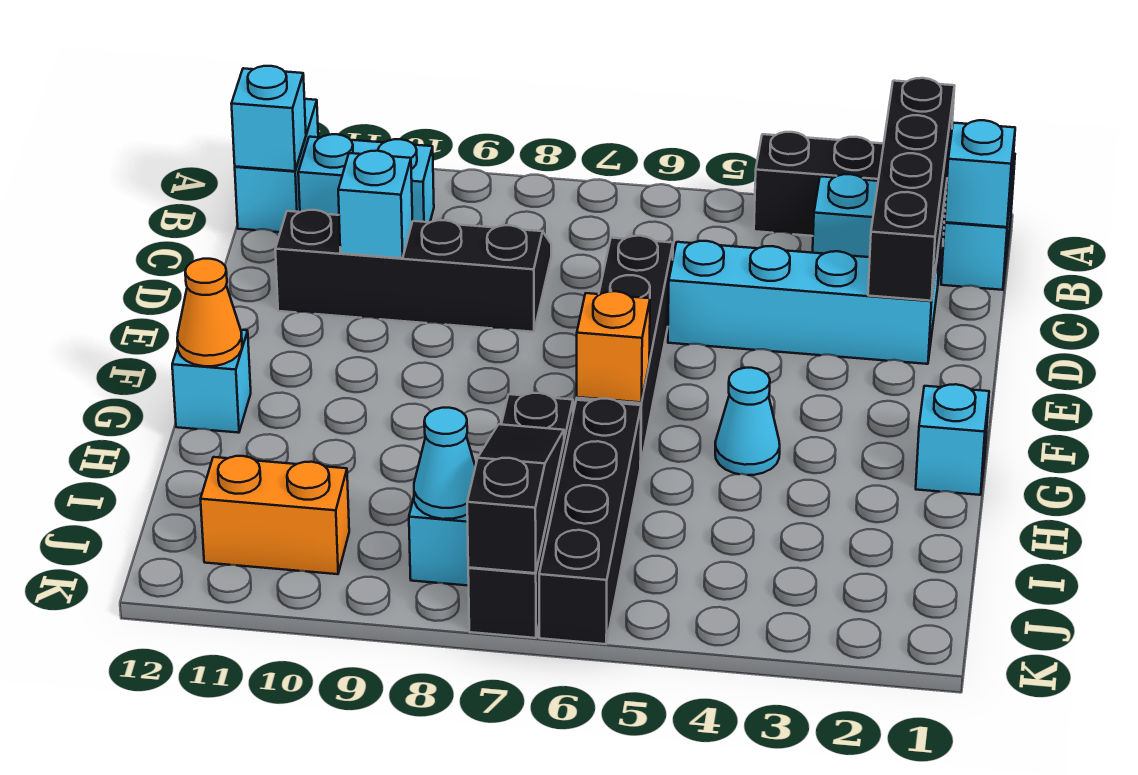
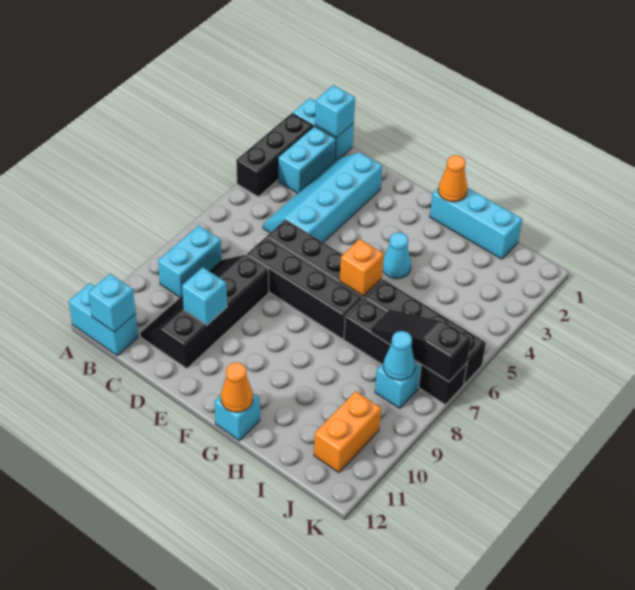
black brick A2:D2 level 2 -> black brick D7:G7 level 1
cyan brick B10:B11 level 1 -> cyan brick B8:B9 level 1
cyan brick G1 level 1 -> cyan brick G1:I1 level 1
none -> orange cone G1 level 2

